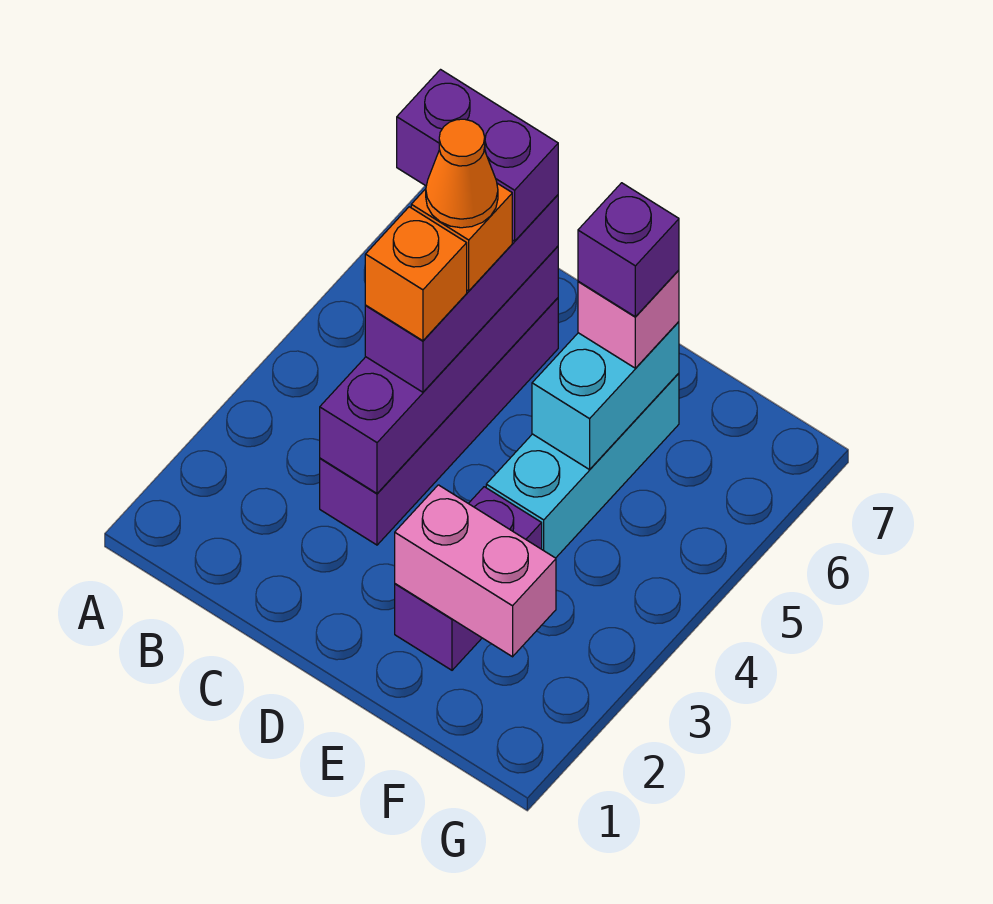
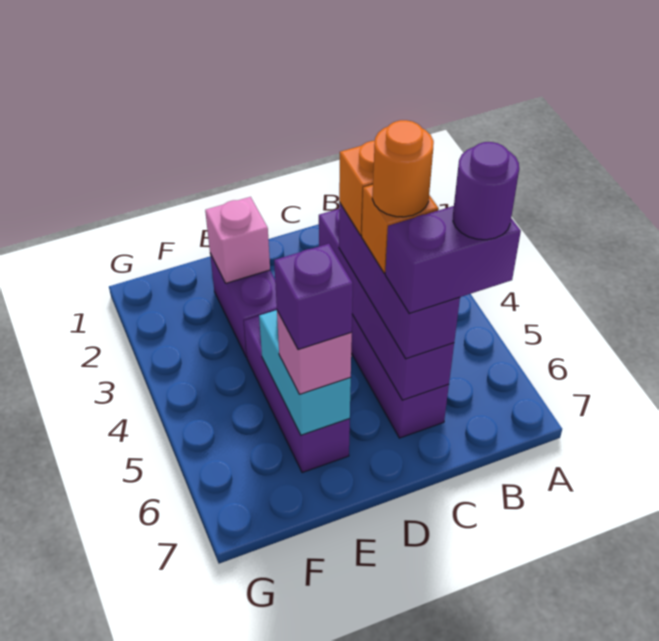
none -> purple round brick B6 level 5
orange cone C5 level 5 -> orange round brick C5 level 5
pink brick E2:F2 level 2 -> pink brick E2 level 2
cyan brick E4:E6 level 1 -> purple brick E4:E6 level 1

